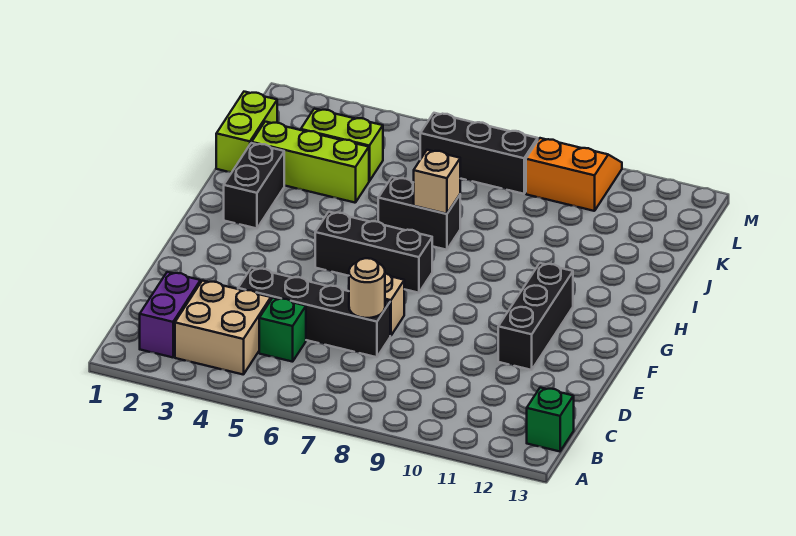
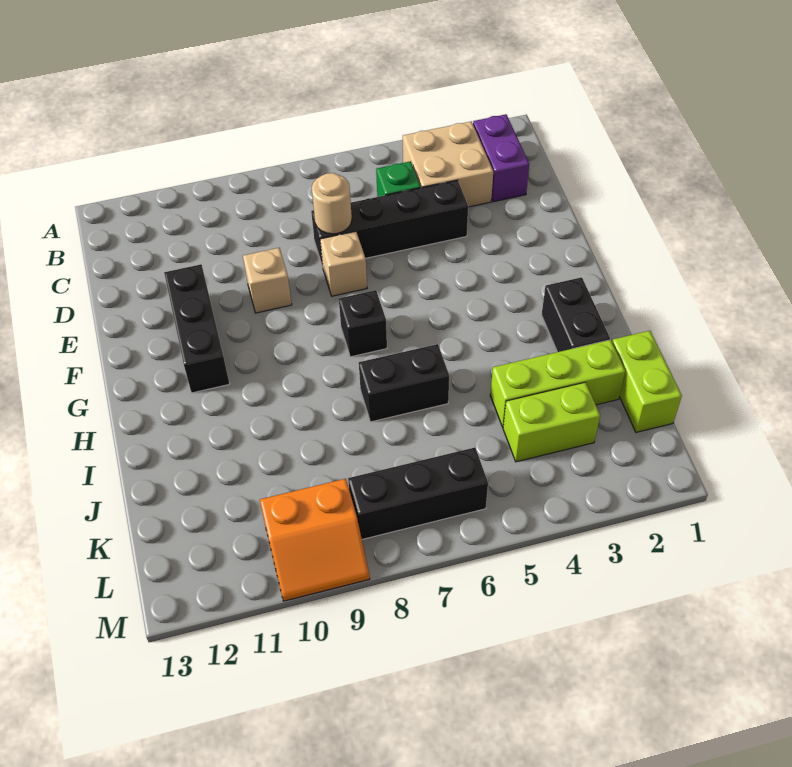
green brick B13 level 1 -> none
black brick G5:G7 level 1 -> black brick G7 level 1
tan brick I7 level 2 -> tan brick E9 level 1

